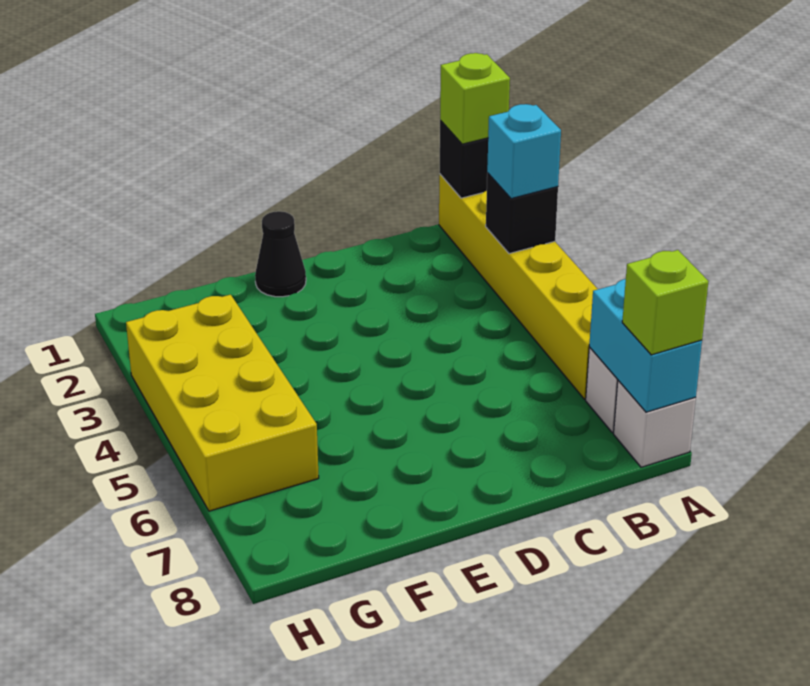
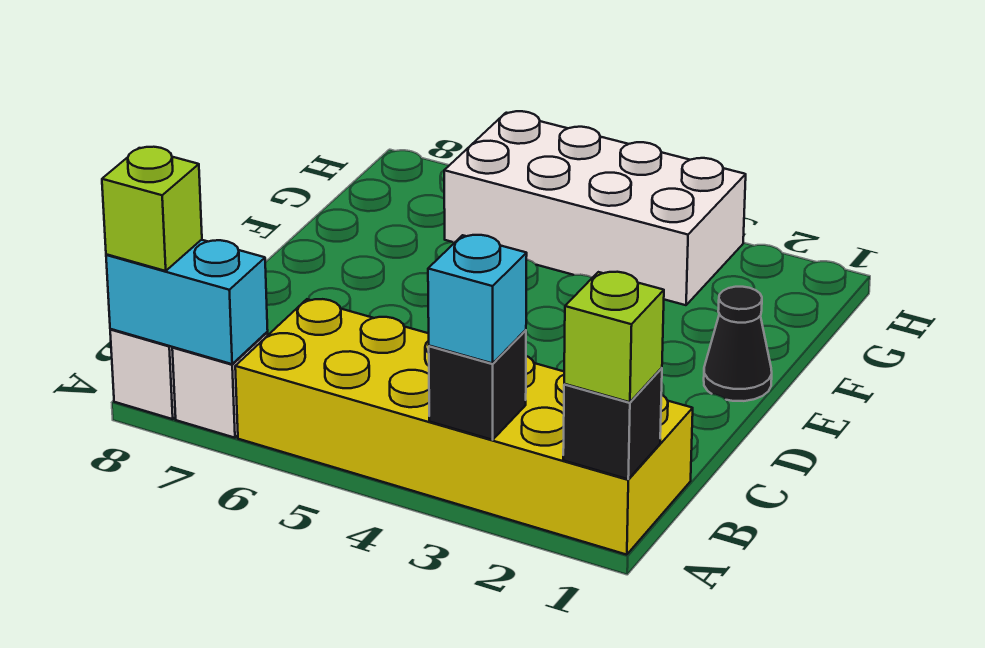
yellow brick A1:A6 level 1 -> yellow brick A1:B6 level 1
yellow brick G3:H6 level 1 -> white brick G3:H6 level 1

